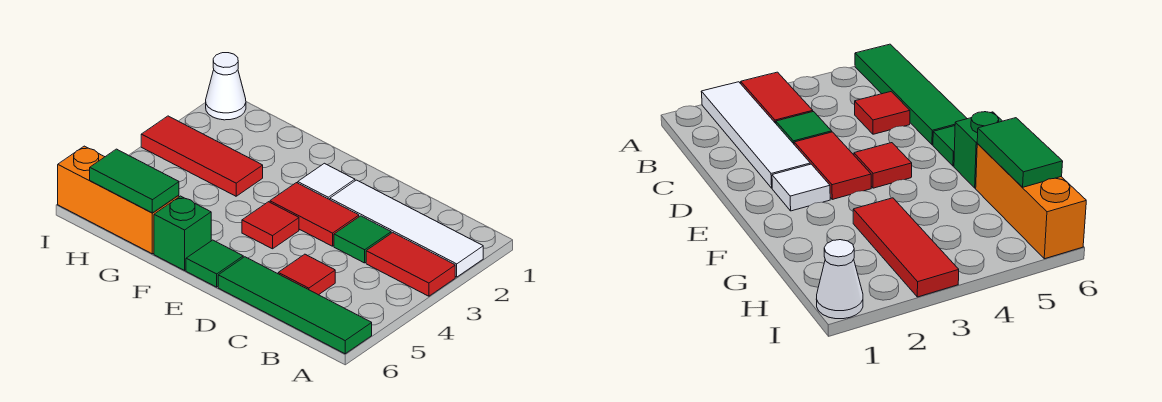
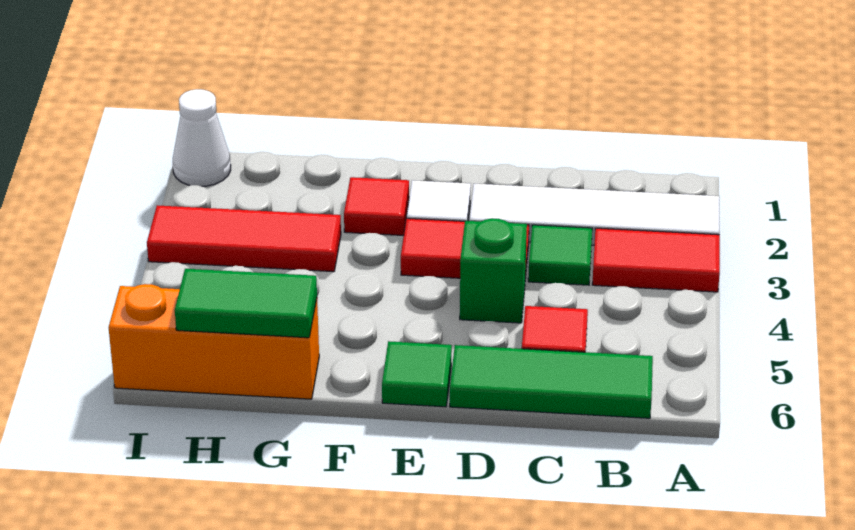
green tile A6:D6 level 1 -> green tile B6:D6 level 1
red tile E4 level 1 -> red tile F2 level 1
green brick F6 level 1 -> green brick D4 level 1

